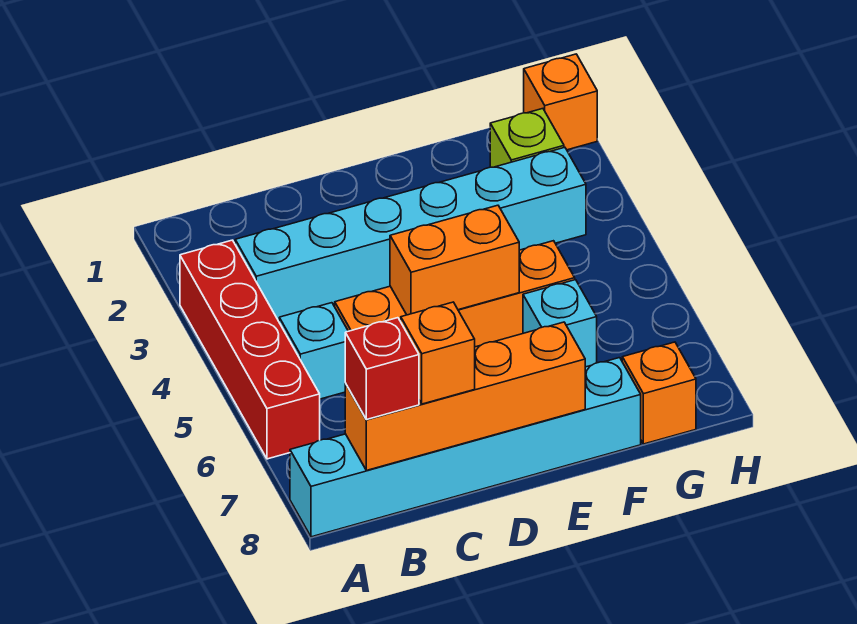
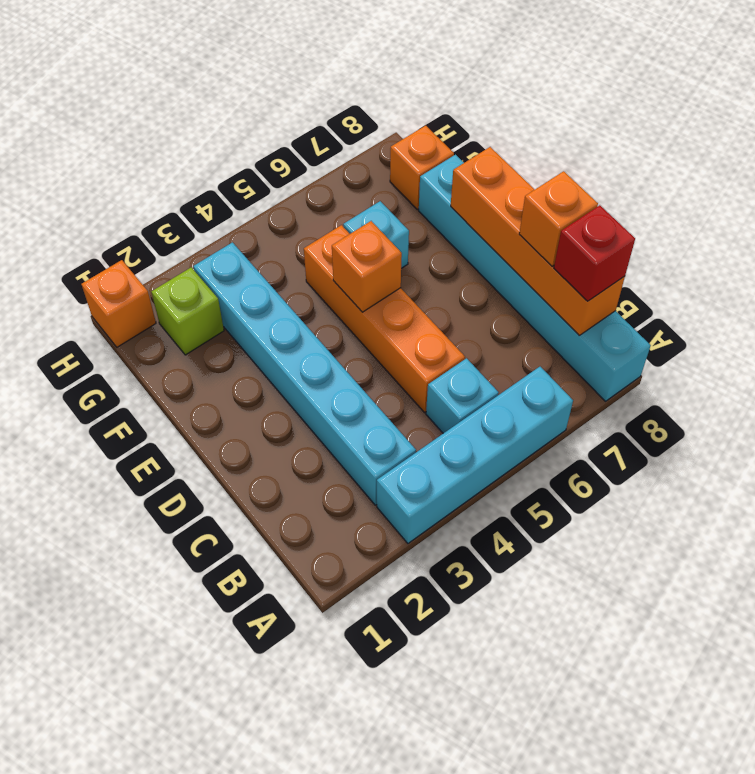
red brick A3:A6 level 1 -> cyan brick A3:A6 level 1
orange brick D5:E5 level 2 -> orange brick E5 level 2

